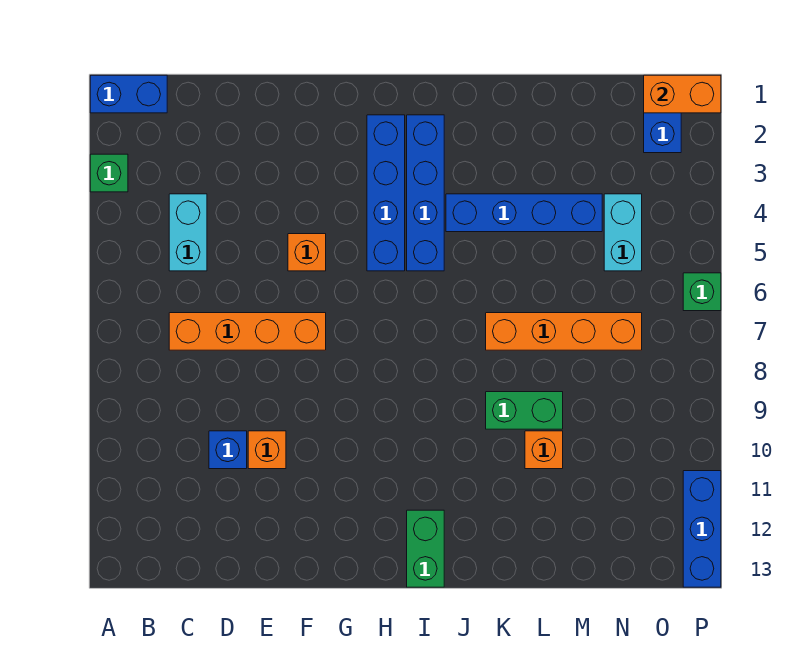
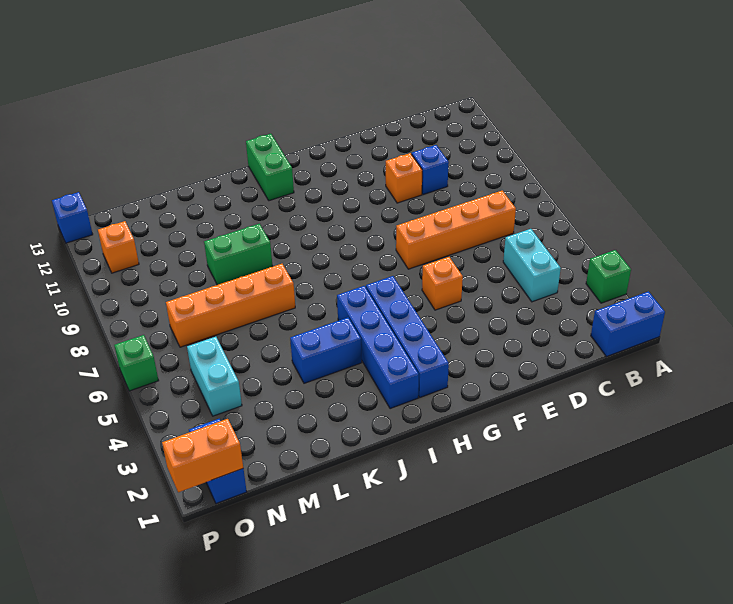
blue brick J4:M4 level 1 -> blue brick J4:K4 level 1
orange brick L10 level 1 -> orange brick O11 level 1
blue brick P11:P13 level 1 -> blue brick P13 level 1

